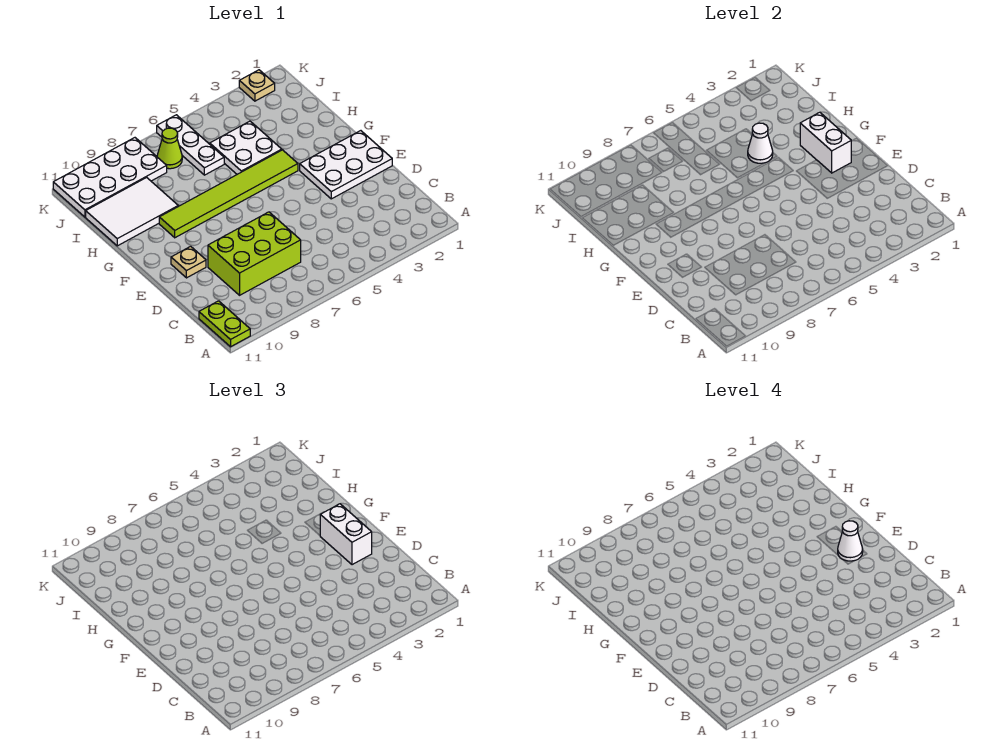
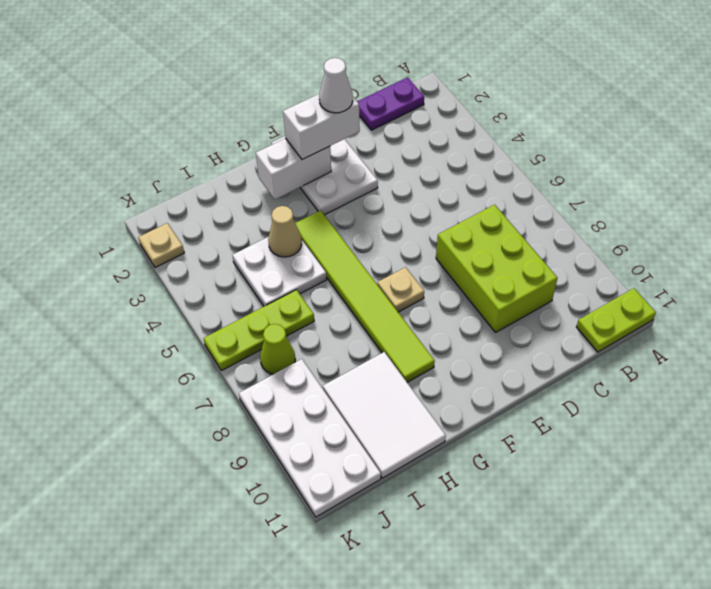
none -> purple plate B1:C1 level 1
tan plate E10 level 1 -> tan plate F7 level 1
white cone H4 level 2 -> tan cone H4 level 2
white plate I6:K6 level 1 -> lime plate I6:K6 level 1

